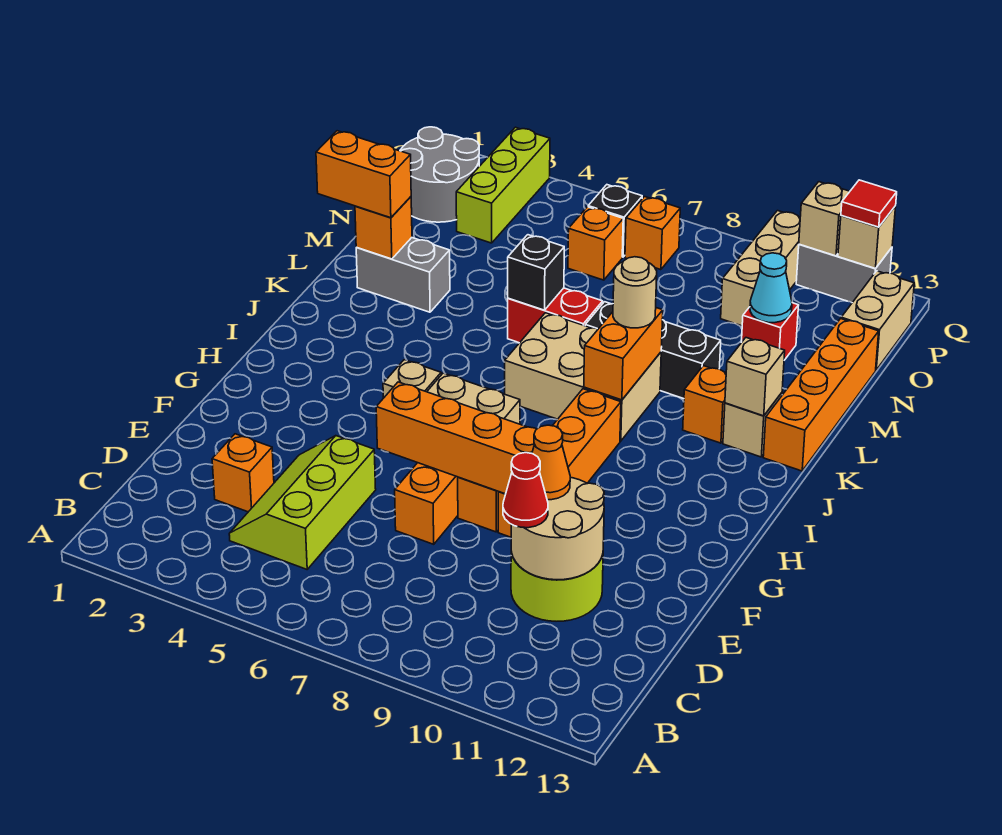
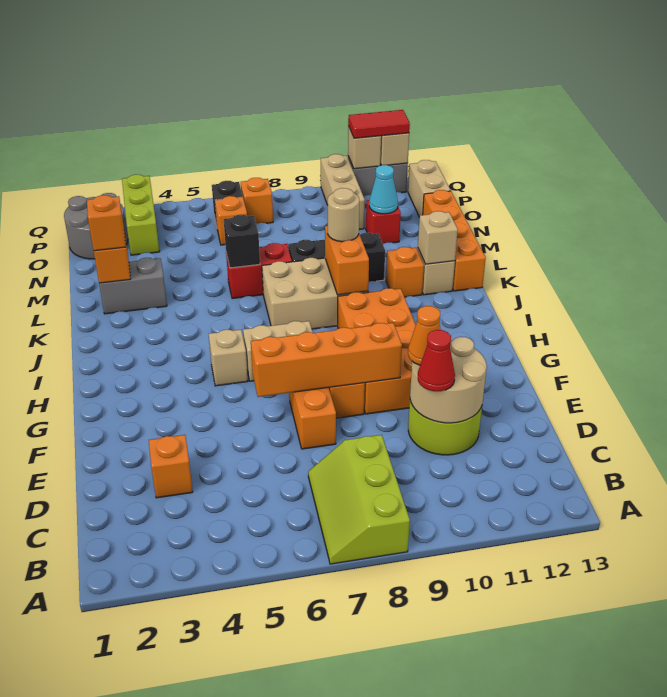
lime slope C4:E5 level 1 top 5 -> lime slope A7:C8 level 1 top 8
orange brick F9:I9 level 1 -> orange brick F9:I10 level 1
orange brick L1:L2 level 3 -> orange brick L2 level 3
red tile Q12 level 3 -> red tile Q11:Q12 level 3

